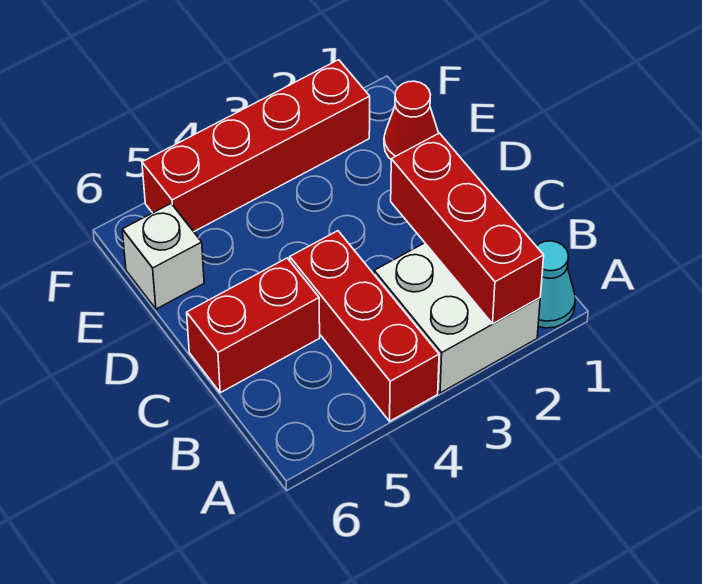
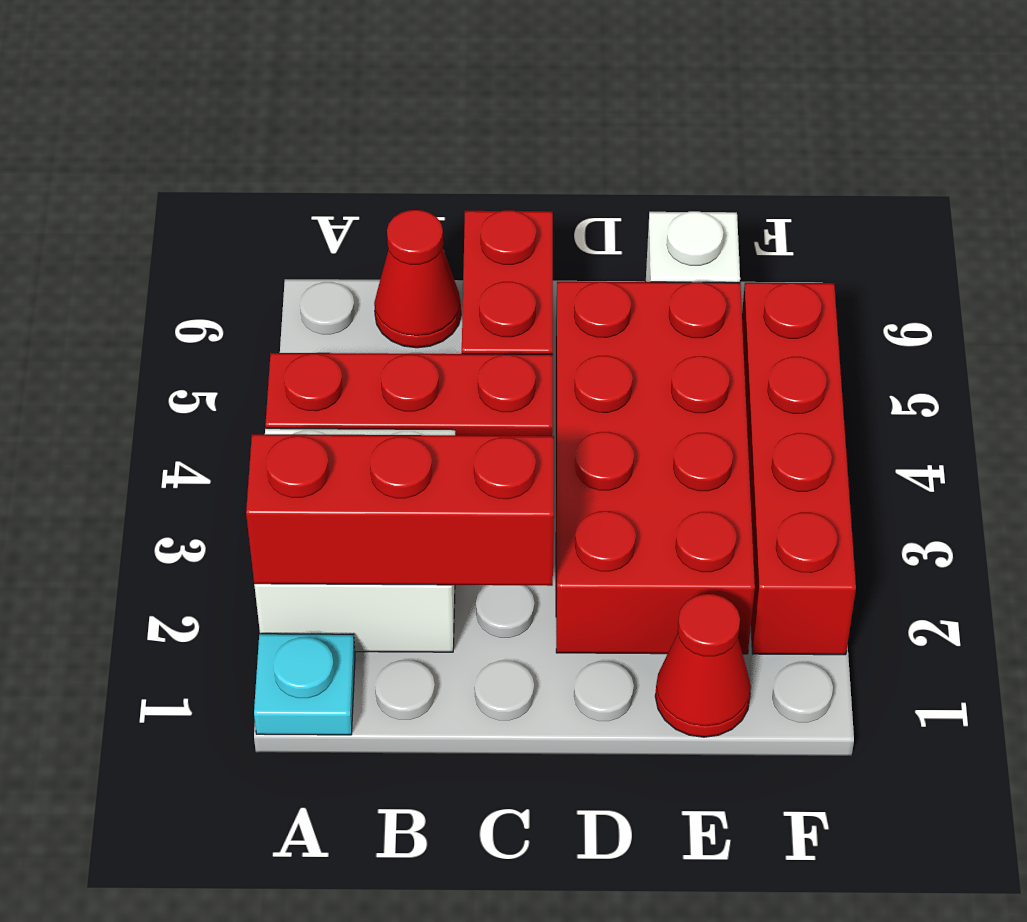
cyan cone A1 level 1 -> cyan plate A1 level 1
none -> red cone B6 level 1
none -> red brick D2:E5 level 1

